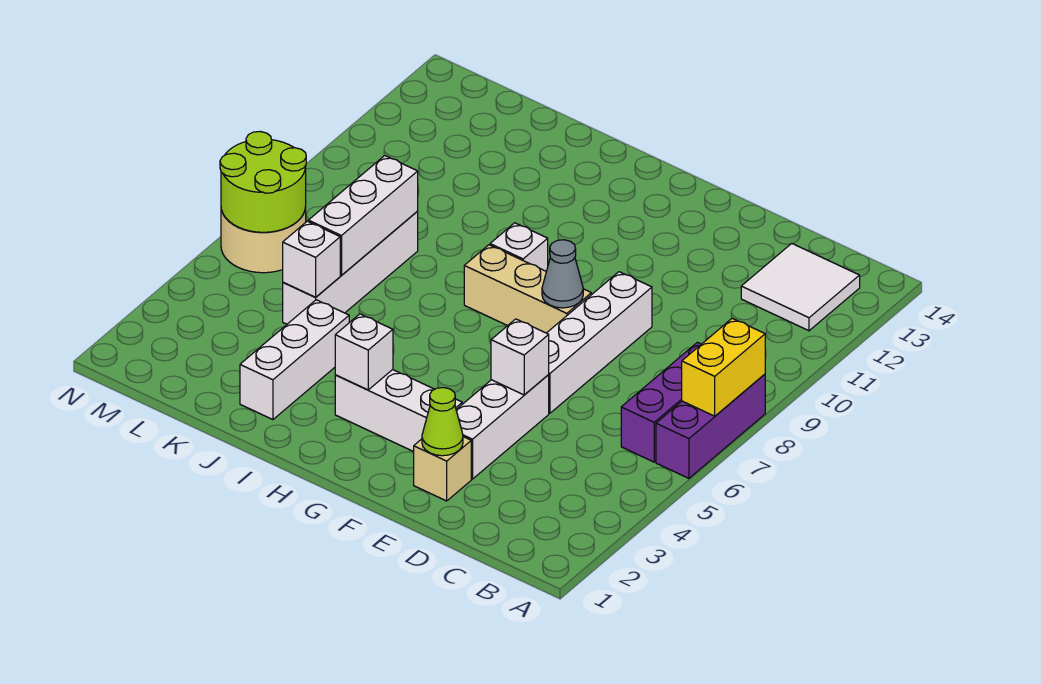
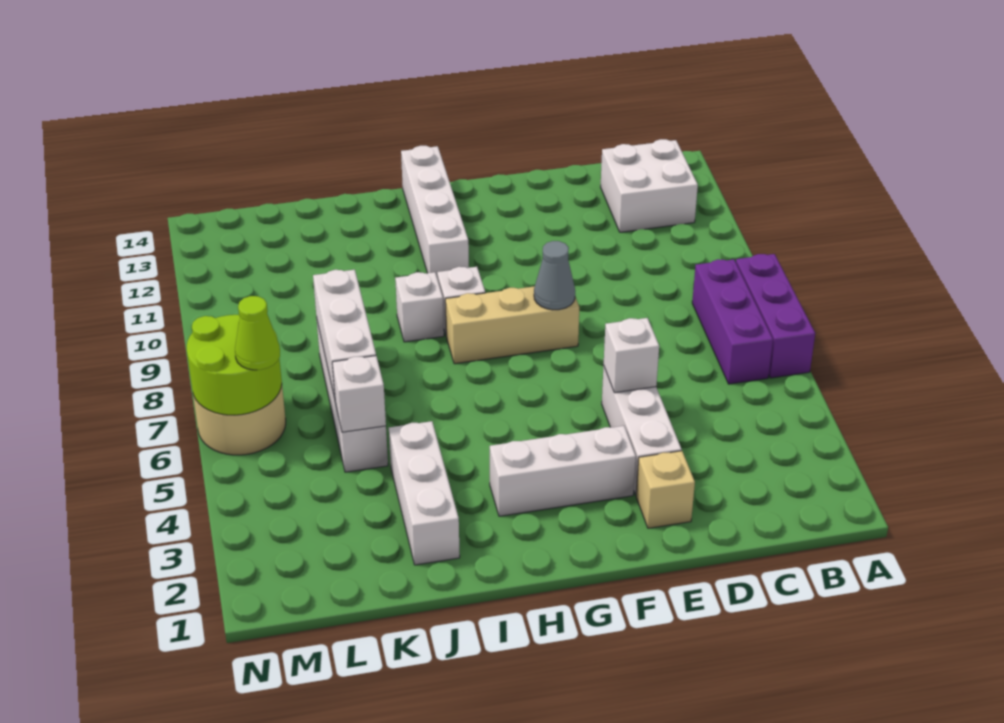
yellow brick A7:A8 level 2 -> none
white tile B12:C13 level 1 -> white brick B12:C13 level 1
lime cone E2 level 2 -> lime cone M6 level 3
white brick E6:E9 level 1 -> white brick H11:H14 level 1
white brick H3 level 2 -> white brick I9 level 1

